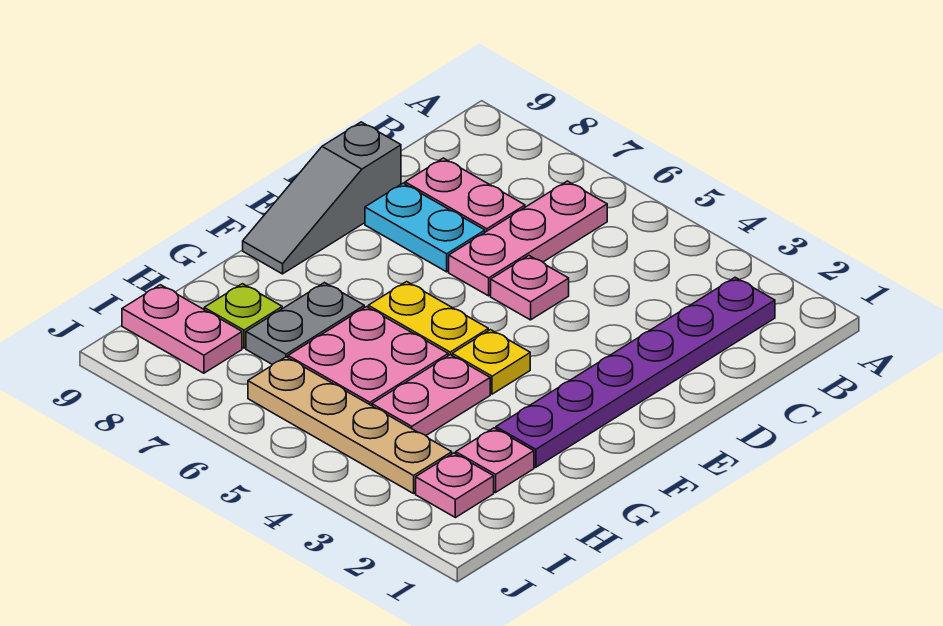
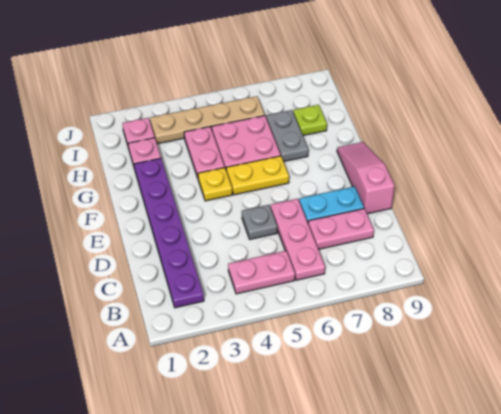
pink plate D5 level 1 -> grey plate D5 level 1
grey slope D9:F9 level 1 top D -> pink slope D9:F9 level 1 top D
pink plate I8:I9 level 1 -> pink plate B4:B5 level 1

